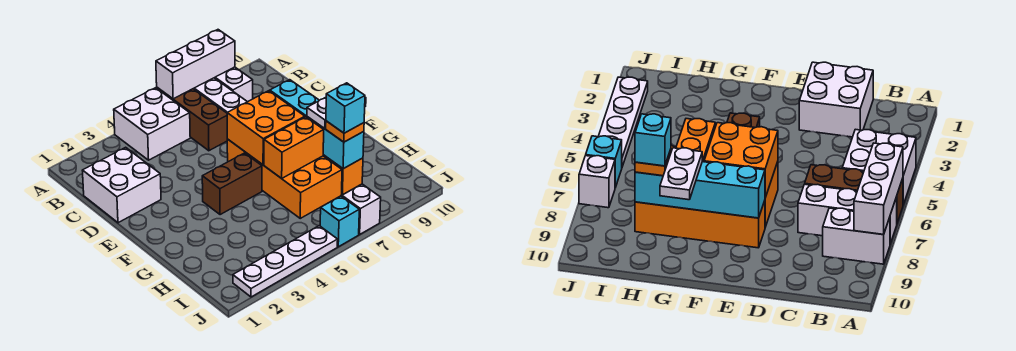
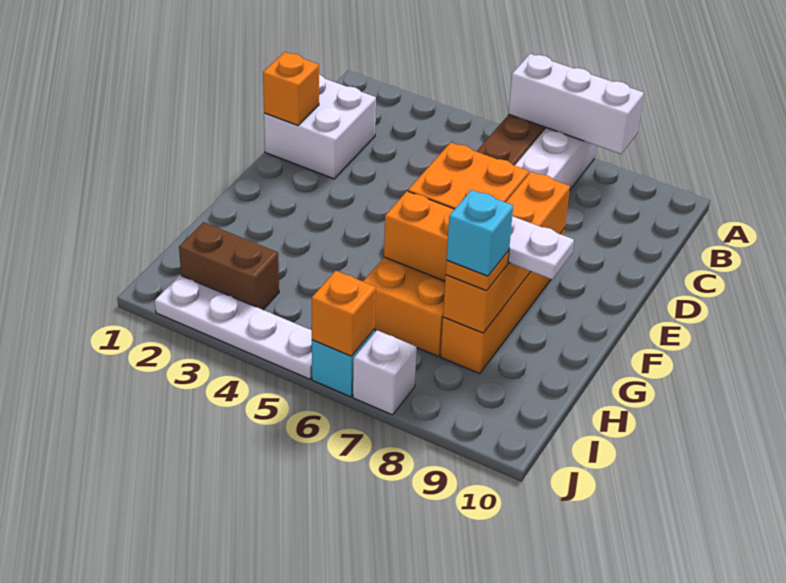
white brick A4:B5 level 1 -> none
white brick A8:B8 level 1 -> none
none -> orange brick D1 level 2
cyan brick E8:H8 level 2 -> orange brick E8:H8 level 2
brown brick F4:F5 level 1 -> brown brick I2:I3 level 1
none -> orange brick J6 level 2

